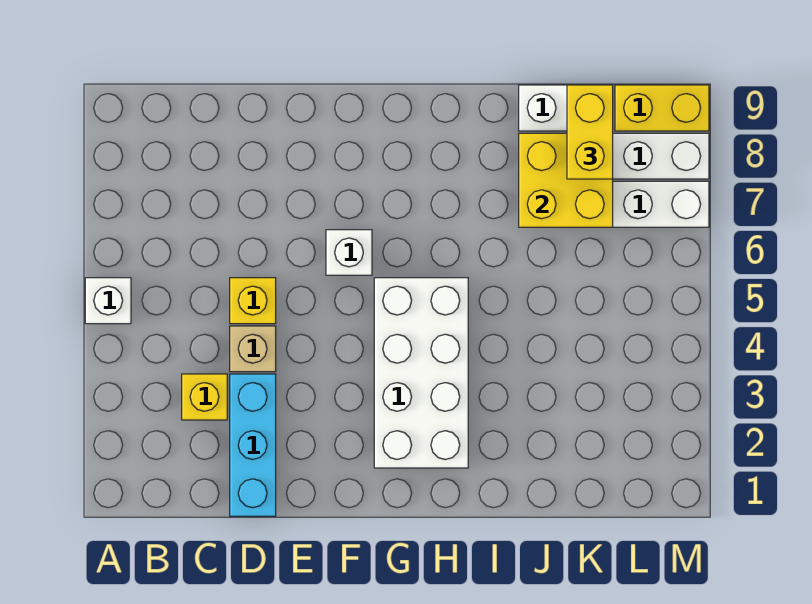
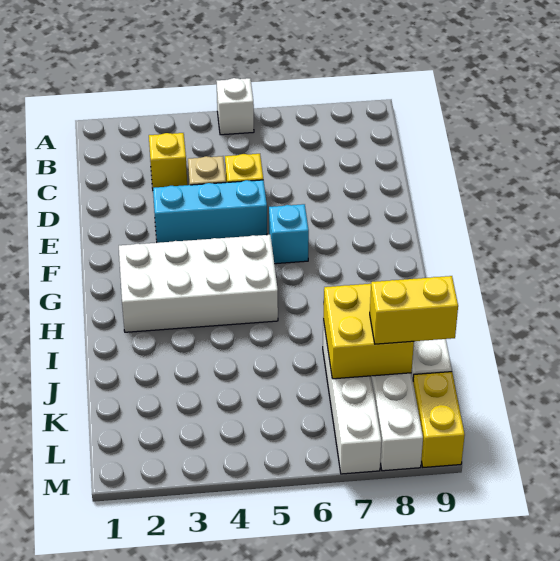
cyan brick D1:D3 level 1 -> cyan brick E3:E5 level 1
white brick F6 level 1 -> cyan brick F6 level 1

